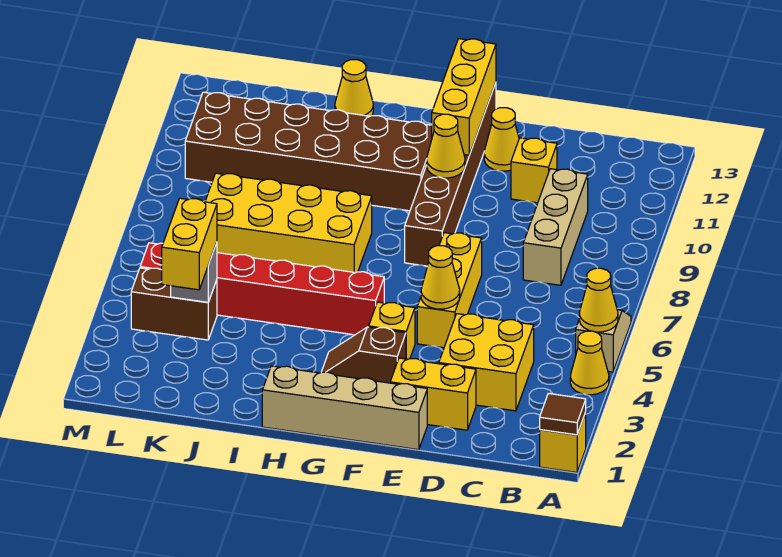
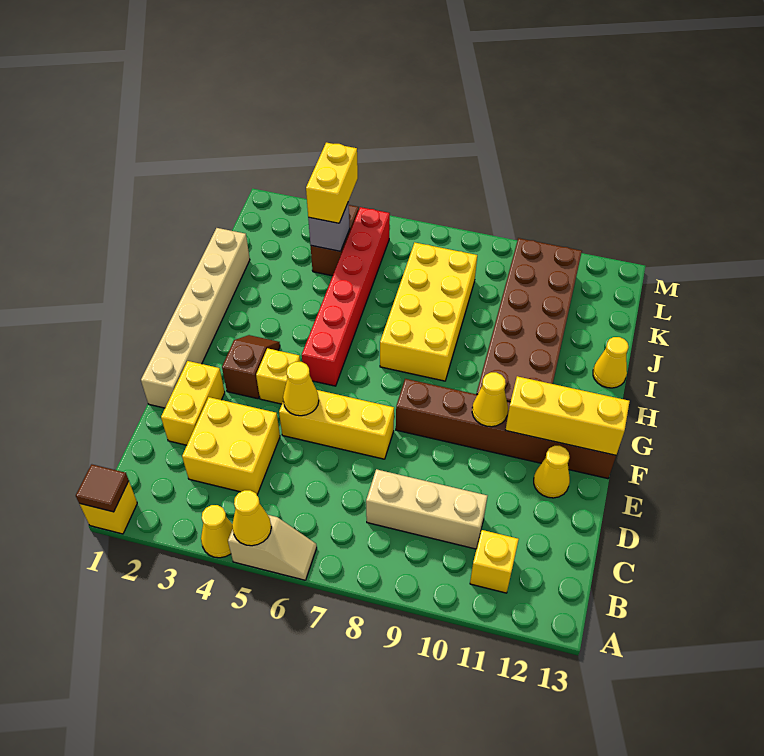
yellow brick D11 level 1 -> yellow brick B11 level 1
tan brick E1:H1 level 1 -> tan brick E1:J1 level 1
yellow brick K3:K4 level 3 -> yellow brick K4:L4 level 3

